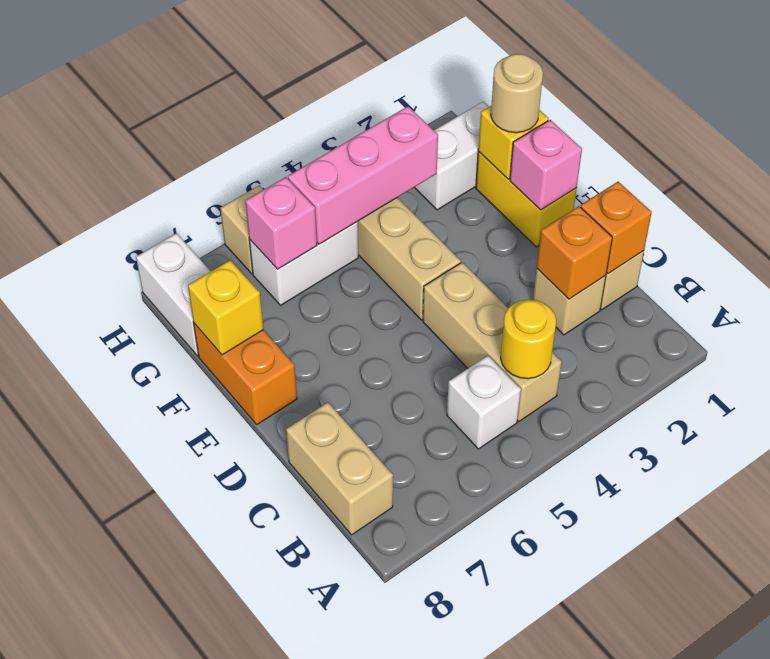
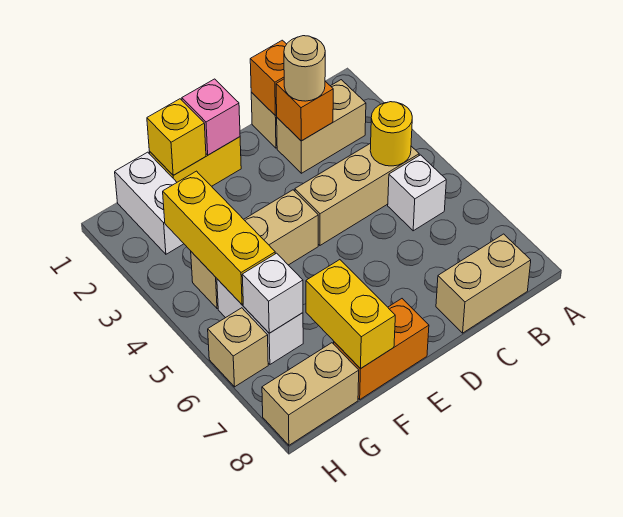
tan brick C2 level 1 -> tan brick B2:C2 level 1
tan round brick F1 level 3 -> tan round brick C2 level 3
yellow brick F8 level 2 -> yellow brick F7:F8 level 2
pink brick G3:G5 level 2 -> yellow brick G3:G5 level 2
pink brick G6 level 2 -> white brick G6 level 2
white brick G8:H8 level 1 -> tan brick G8:H8 level 1

